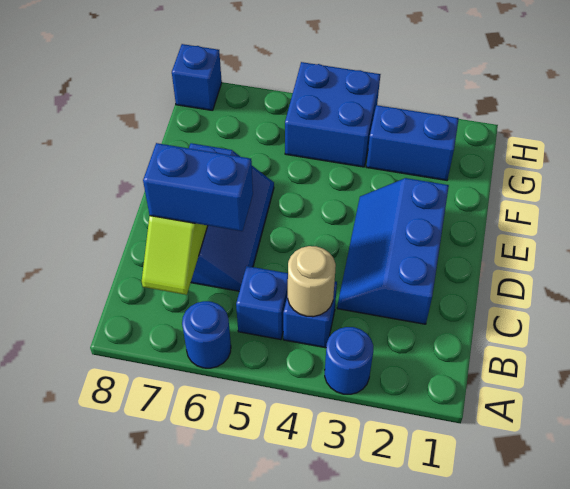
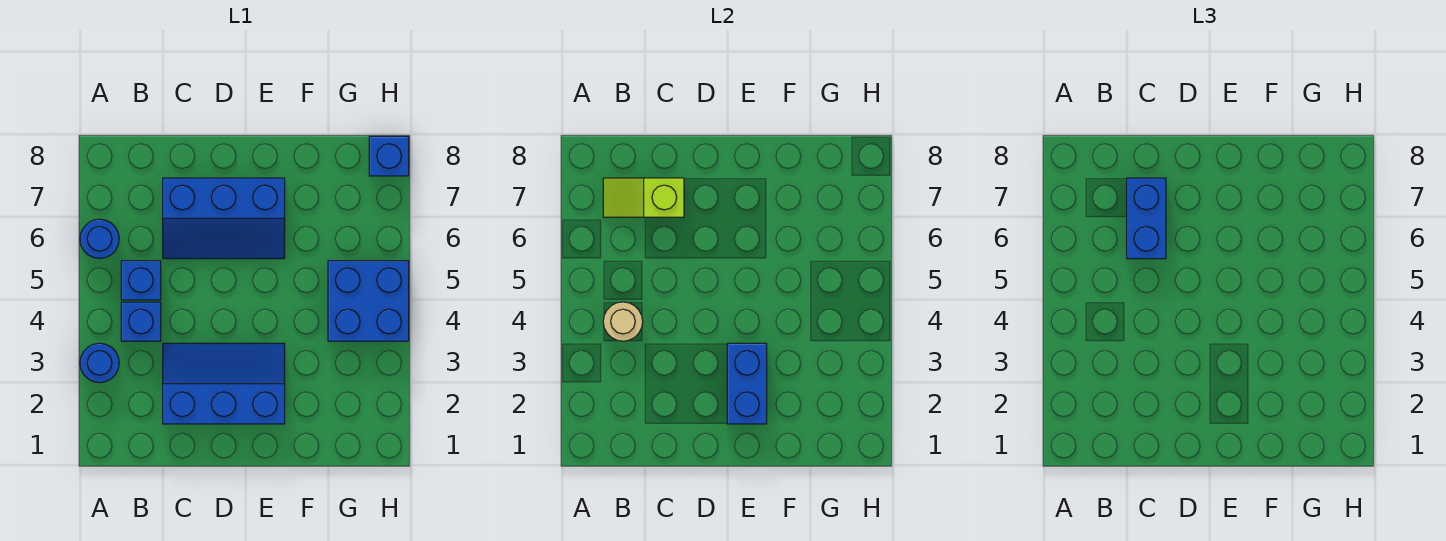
blue brick G2:G3 level 1 -> blue brick E2:E3 level 2

